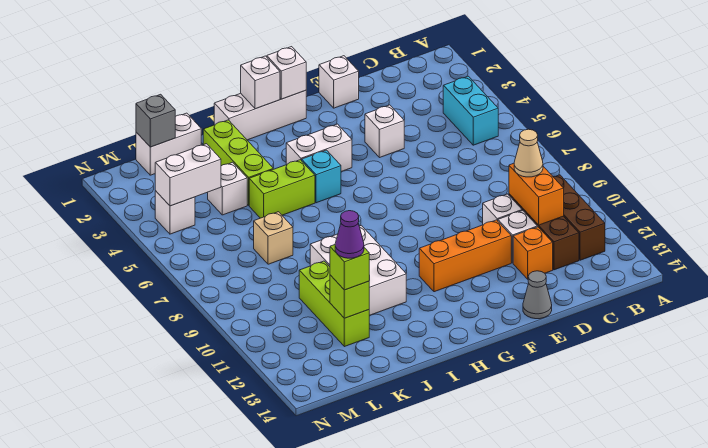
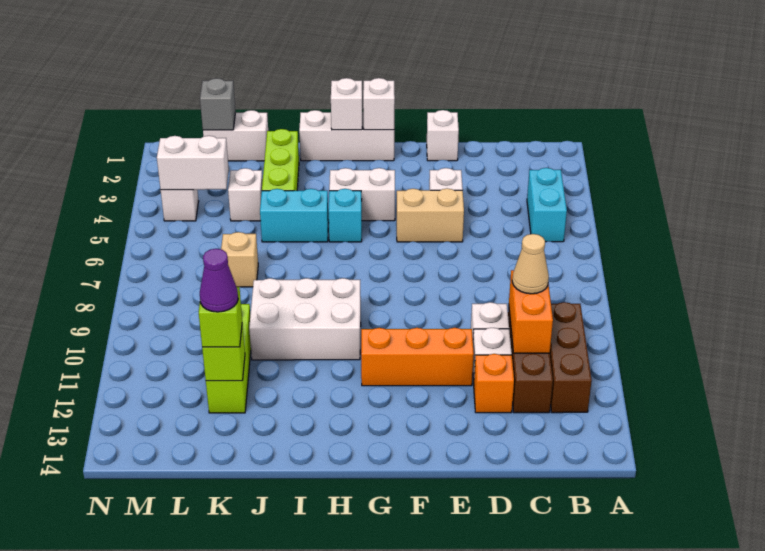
none -> tan brick E5:F5 level 1
grey cone E14 level 1 -> none
lime brick I5:J5 level 1 -> cyan brick I5:J5 level 1
white brick I9:J11 level 1 -> white brick H9:J10 level 1

